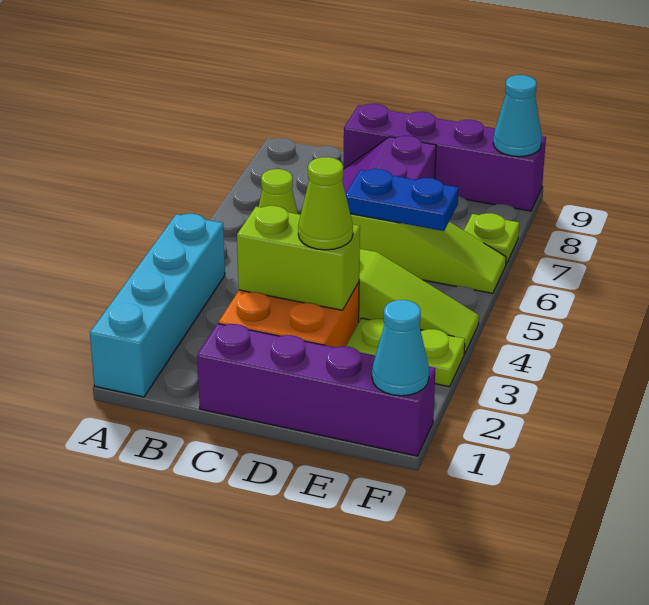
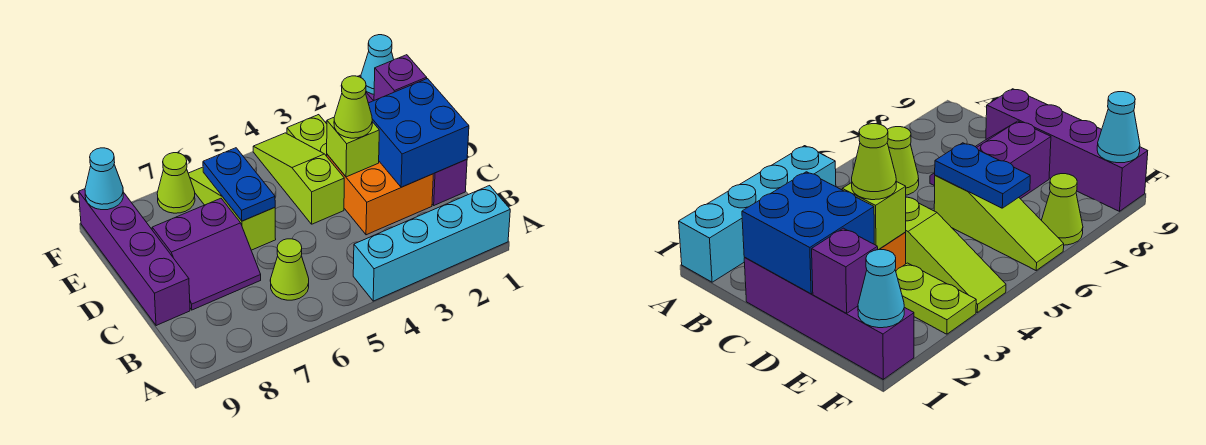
none -> blue brick C1:D2 level 2
lime brick C3:D3 level 2 -> lime brick D3 level 2
none -> purple brick E1 level 2
lime plate F7 level 1 -> lime cone F7 level 1

